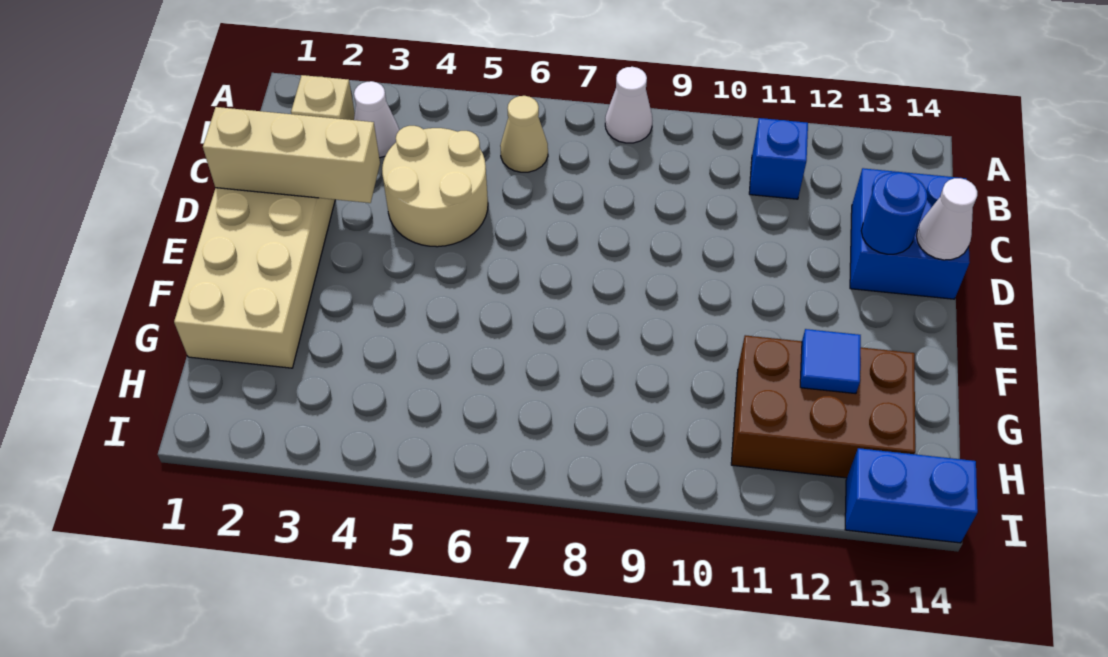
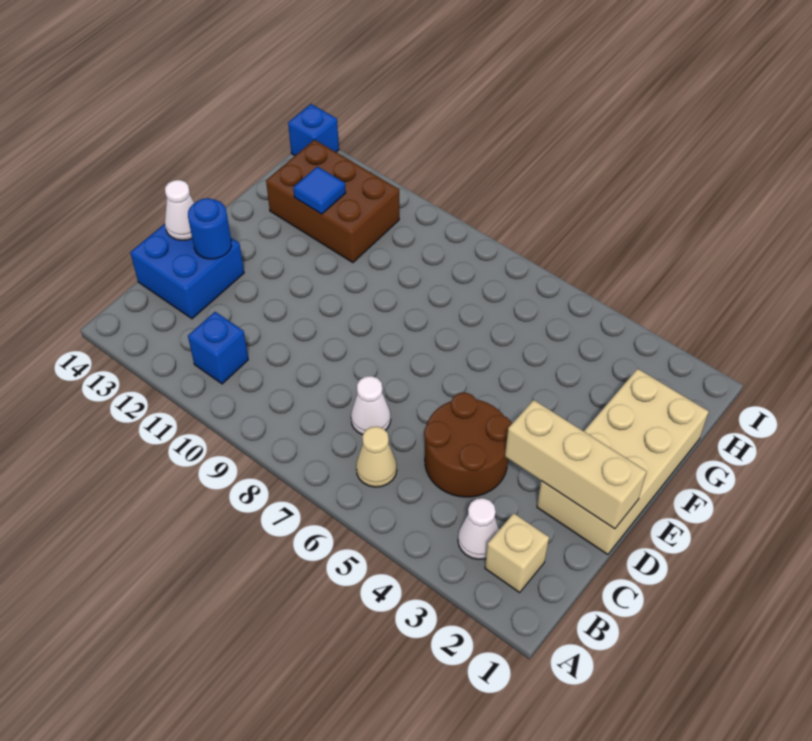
white cone A8 level 1 -> white cone C7 level 1
tan round brick C4:D5 level 1 -> brown round brick C4:D5 level 1
blue brick I13:I14 level 1 -> blue brick I14 level 1

